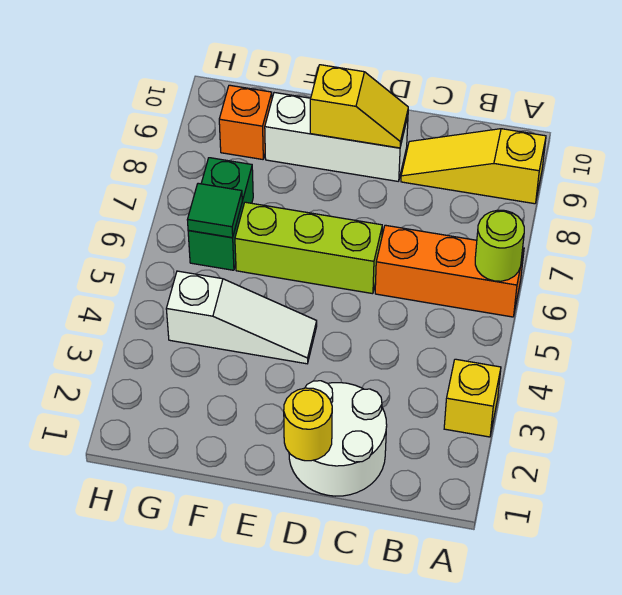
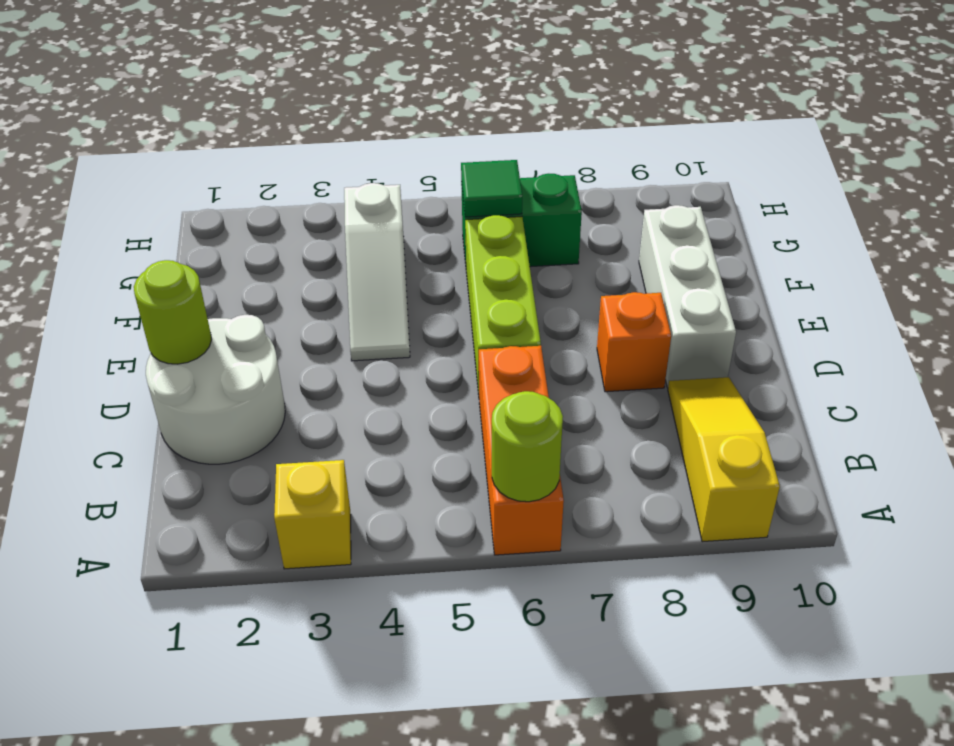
yellow round brick D1 level 2 -> lime round brick D1 level 2
yellow slope D9:E9 level 2 top E -> none
orange brick G9 level 1 -> orange brick D8 level 1

